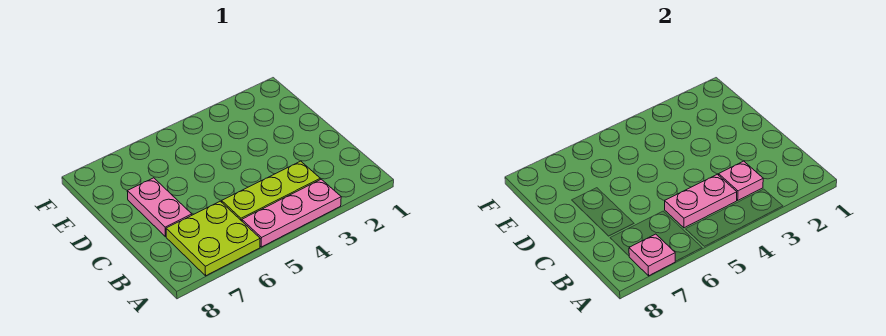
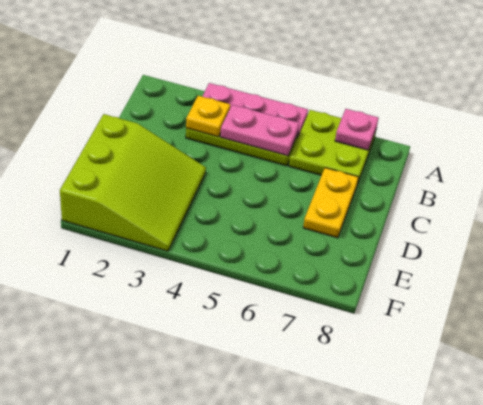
pink plate B3 level 2 -> yellow plate B3 level 2
pink plate C7:D7 level 1 -> yellow plate C7:D7 level 1
none -> lime slope D1:F3 level 1 top 1

